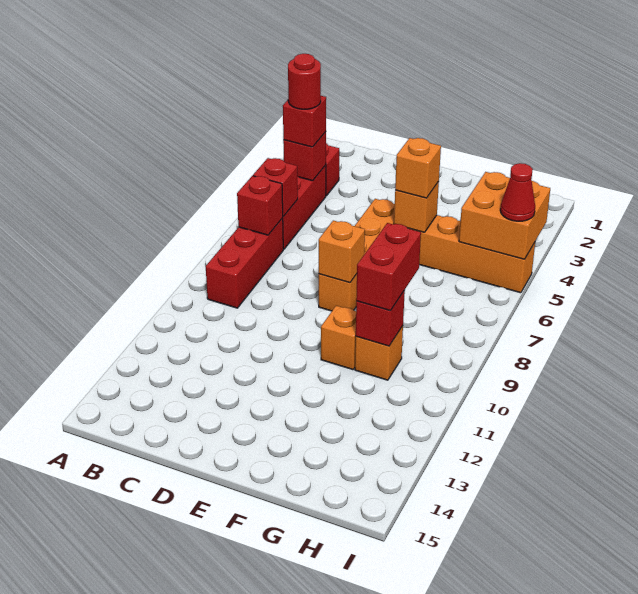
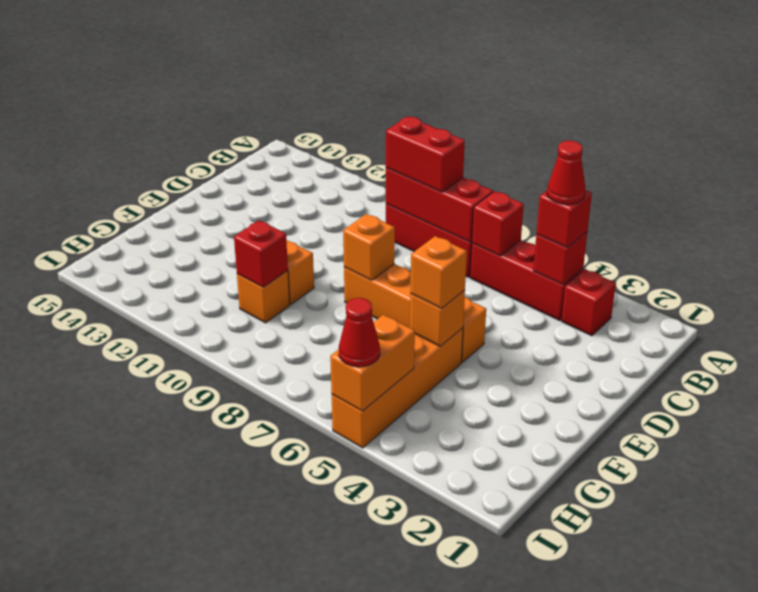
red round brick B4 level 4 -> red cone B4 level 4
red brick B7 level 2 -> red brick B7:B9 level 2
red brick G9:G10 level 3 -> red brick B8:B9 level 3
orange brick H4:I5 level 2 -> orange brick H5:I5 level 2

